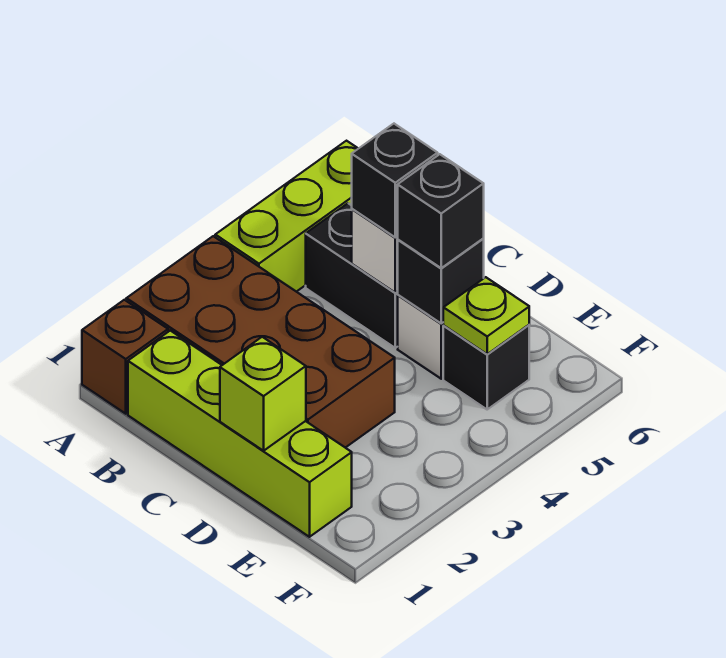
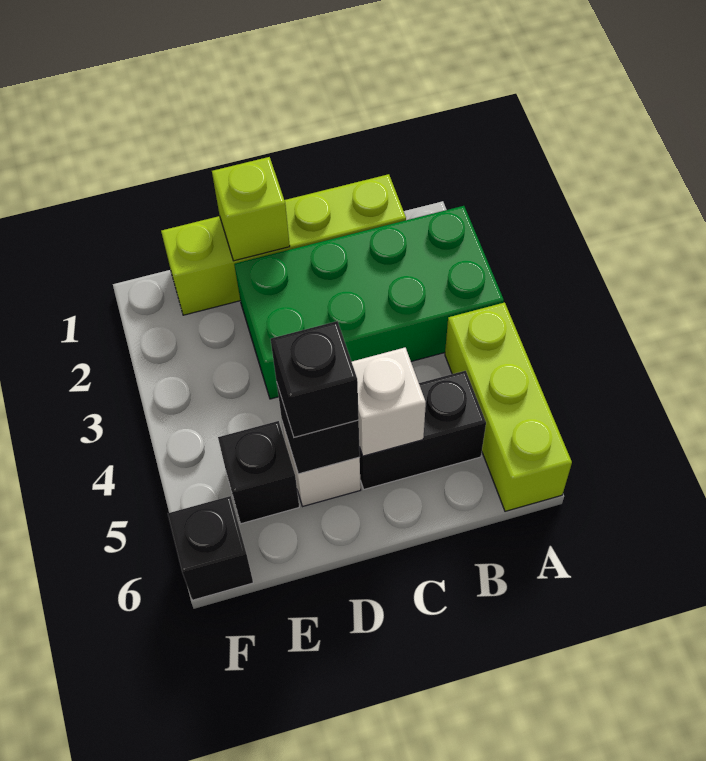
brown brick A1 level 1 -> none
brown brick A2:D3 level 1 -> green brick A2:D3 level 1
black brick C5 level 3 -> black brick F6 level 1
lime plate E5 level 2 -> none

